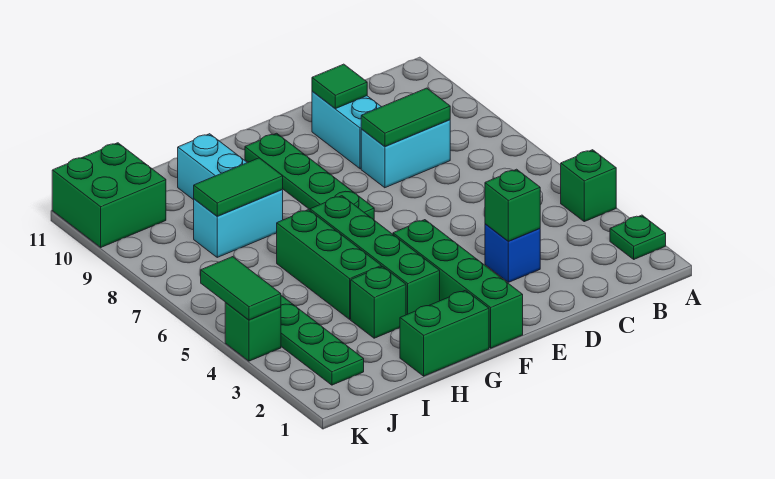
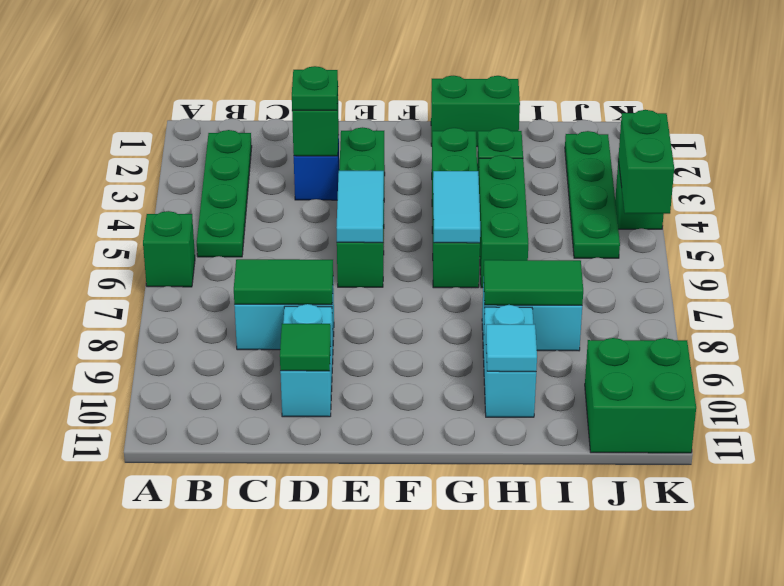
green plate A2 level 1 -> green plate D3 level 3
green brick A4 level 1 -> green brick A6 level 1
none -> cyan tile E5:E6 level 2
green brick F1:F4 level 1 -> green brick E3:E6 level 1
green plate F7:F10 level 1 -> green plate B2:B5 level 1
none -> cyan tile G5:G6 level 2
none -> cyan tile H10 level 2
green tile K4:K5 level 2 -> green brick K4:K5 level 2

